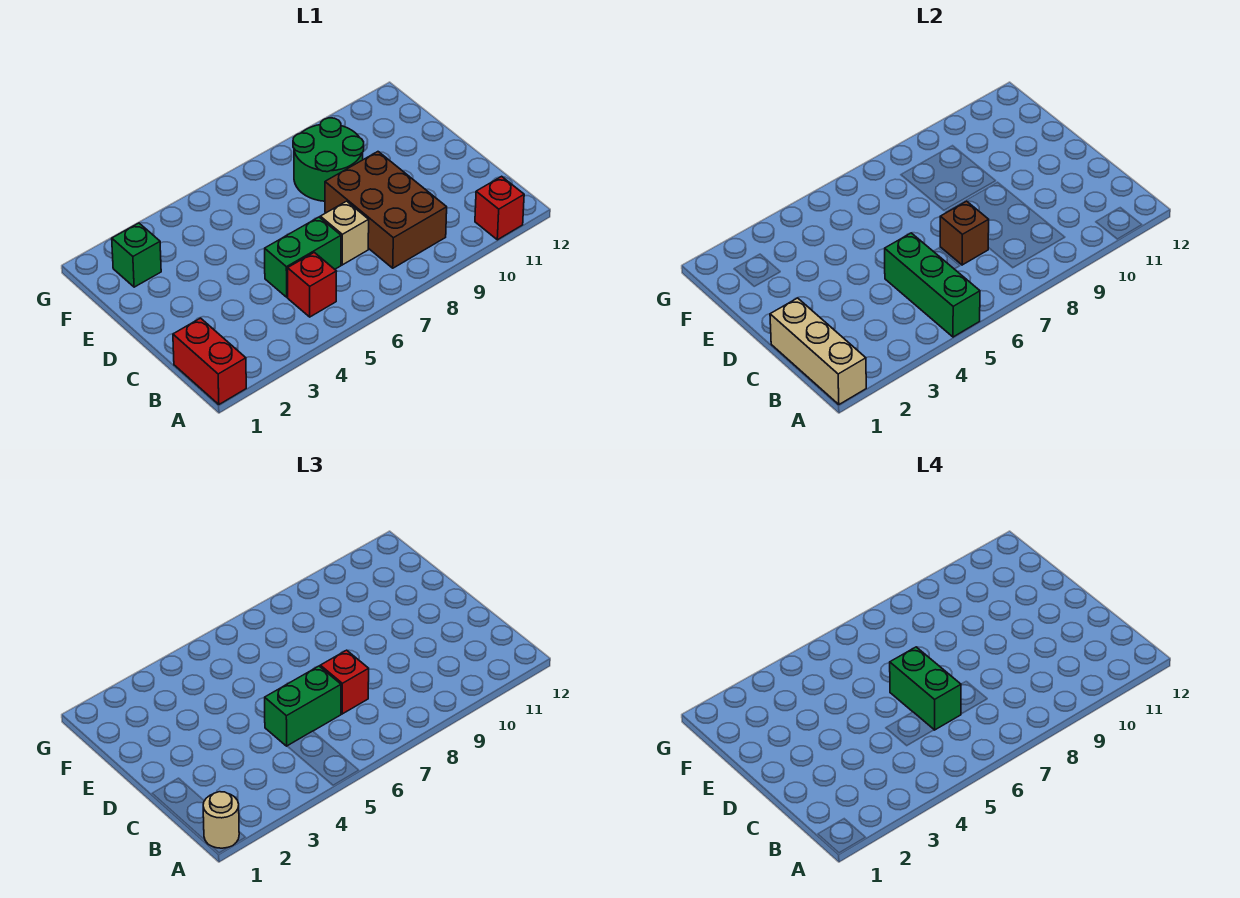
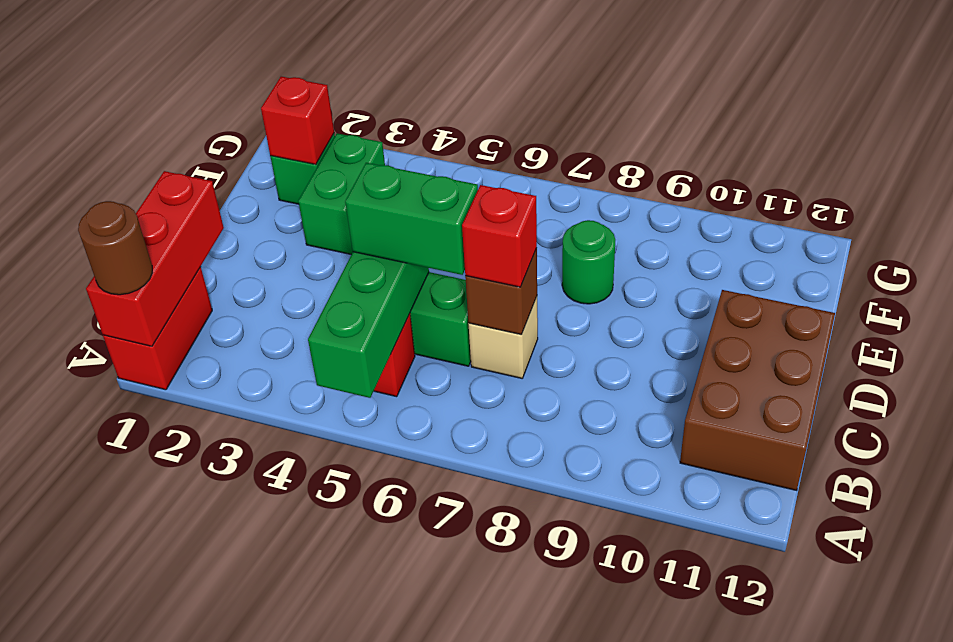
tan brick A1:C1 level 2 -> red brick A1:C1 level 2
tan round brick A1 level 3 -> brown round brick A1 level 3
red brick A11 level 1 -> red brick F2 level 2
brown brick B8:D9 level 1 -> brown brick B11:D12 level 1
green brick C6:D6 level 4 -> green brick E3:F3 level 1
green round brick E8:F9 level 1 -> green round brick E8 level 1

